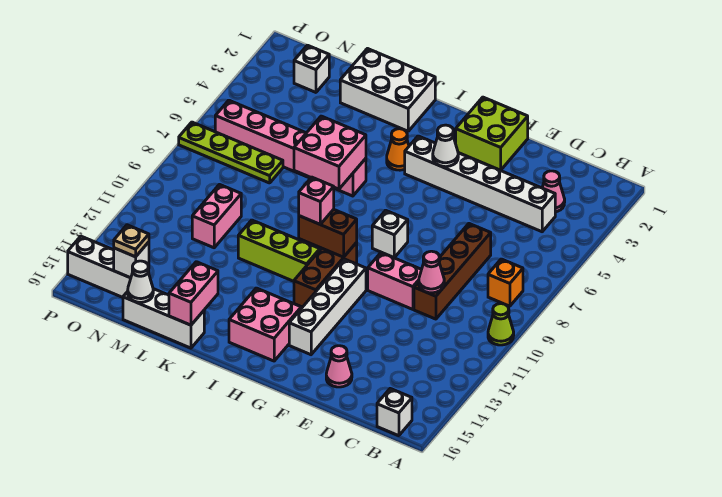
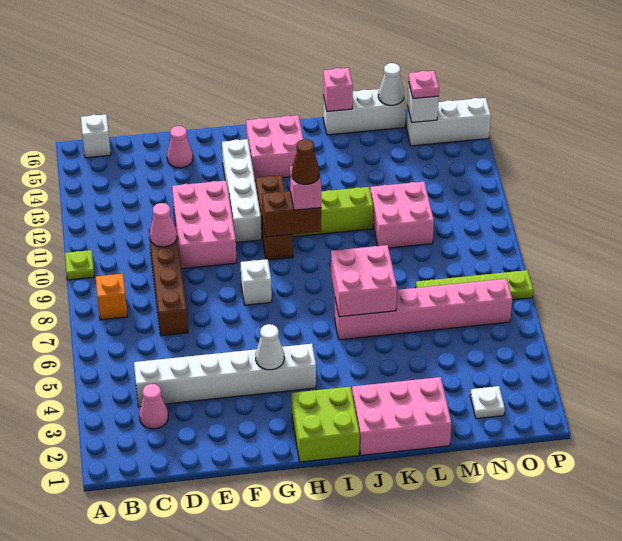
lime cone A10 level 1 -> lime plate A10 level 1
pink brick E10:F10 level 1 -> pink brick E10:F12 level 1
lime brick F1:G2 level 1 -> lime brick H1:I2 level 1
orange cone I4 level 1 -> none
none -> brown cone I10 level 4
white brick J1:L2 level 1 -> pink brick J1:L2 level 1
pink brick K15:K16 level 2 -> pink brick K16 level 2
pink brick M10:M11 level 1 -> pink brick L10:M11 level 1
white brick N2 level 1 -> white plate N2 level 1
tan plate N15 level 3 -> pink plate N15 level 3

